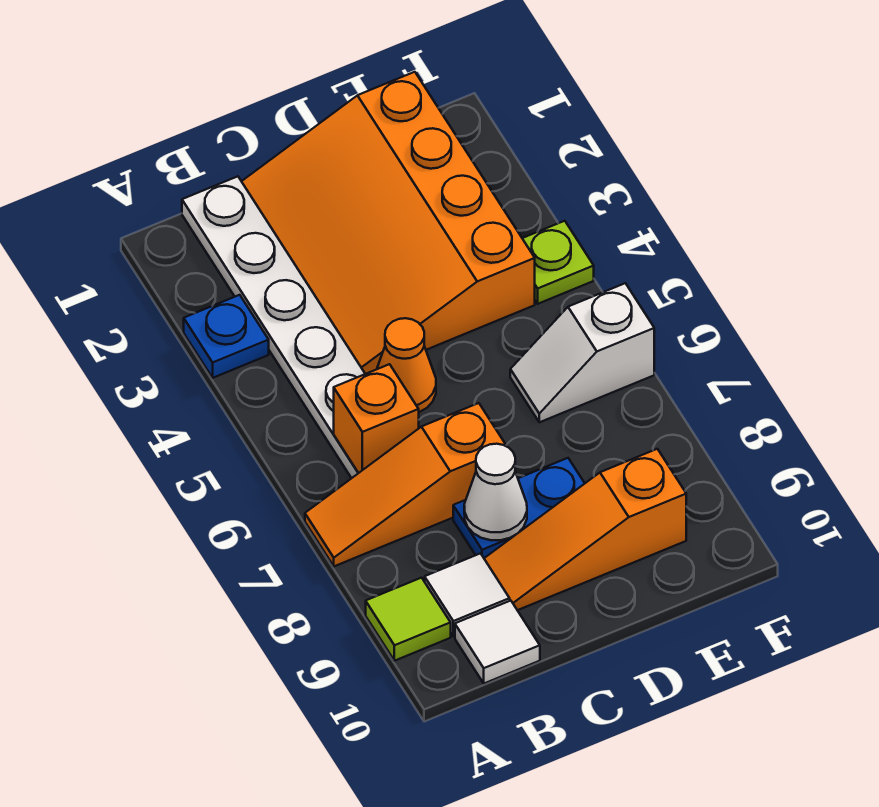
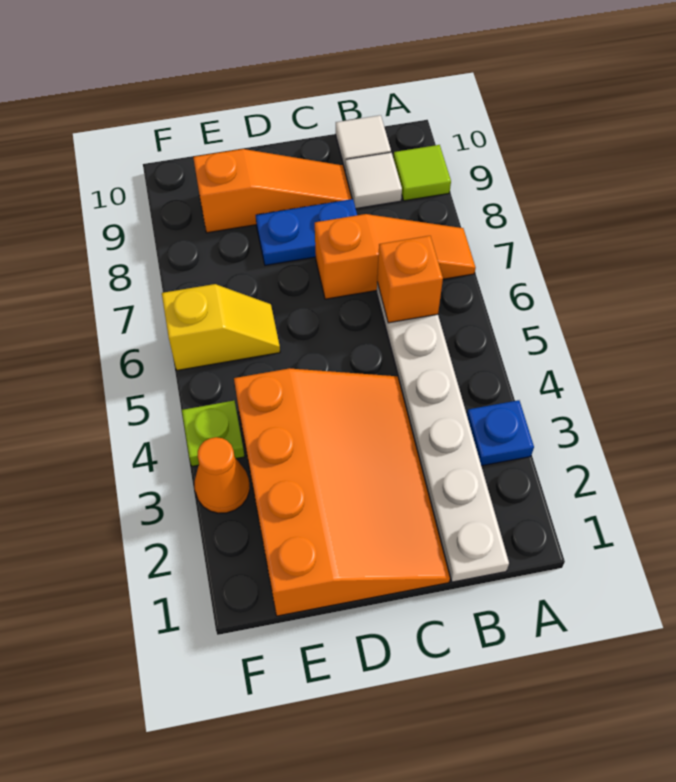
orange cone C5 level 1 -> orange cone F3 level 1
white cone C8 level 2 -> none
white slope E6:F6 level 1 top F -> yellow slope E6:F6 level 1 top F

